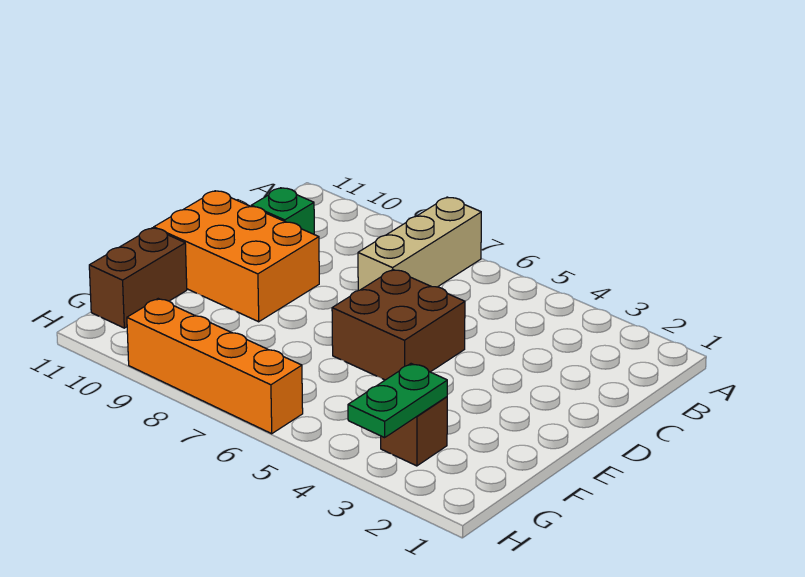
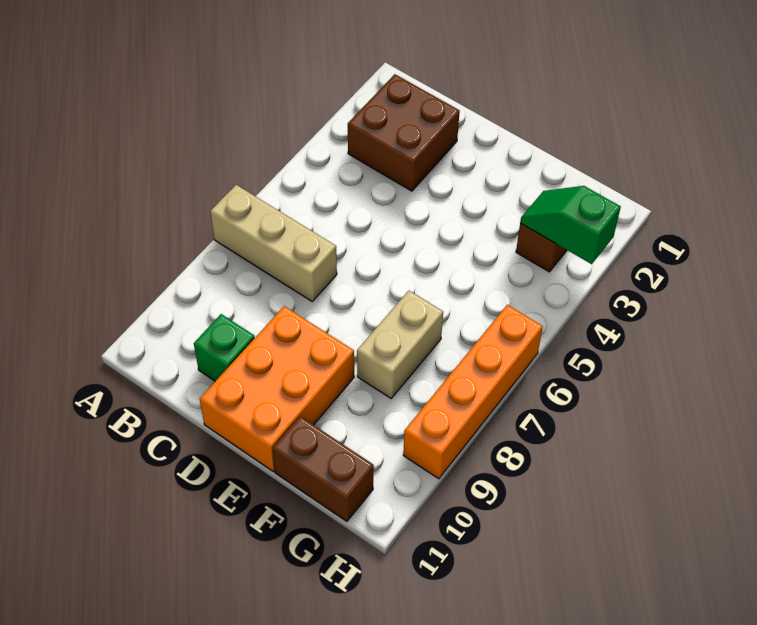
brown brick D5:E6 level 1 -> brown brick B2:C3 level 1
none -> tan brick F7:F8 level 1
green plate G3:H3 level 2 -> green slope G3:H3 level 2 top H

